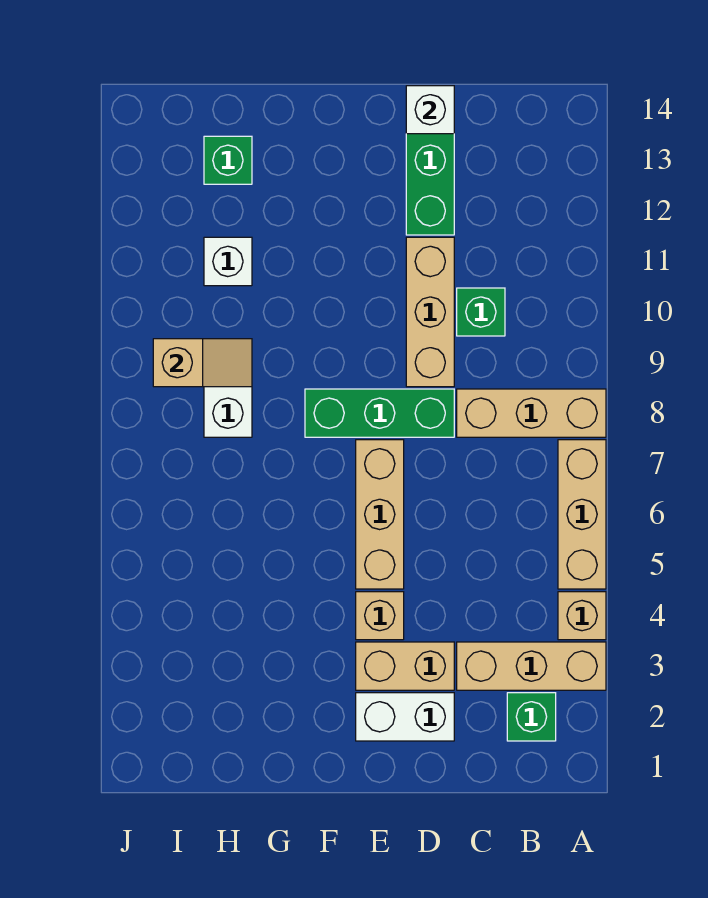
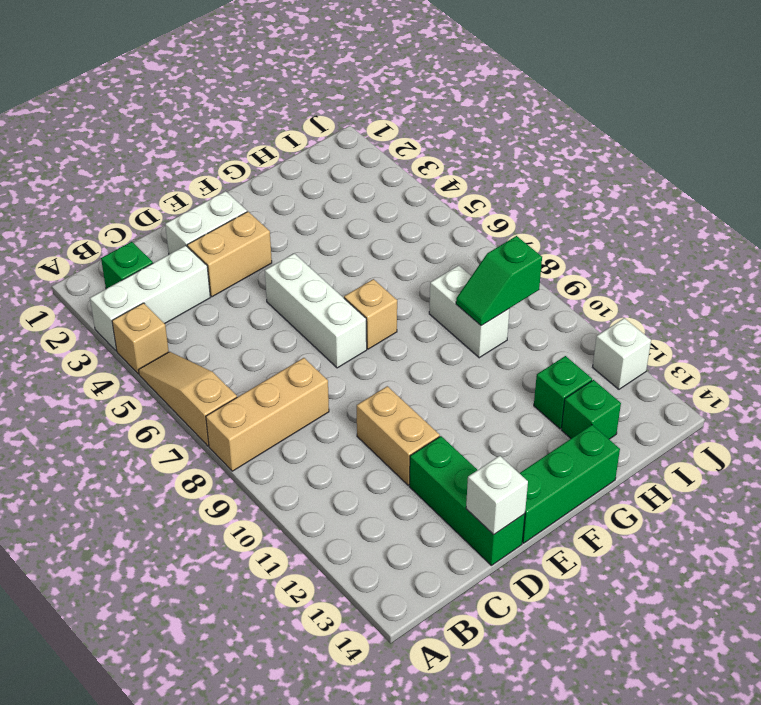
tan brick A3:C3 level 1 -> white brick A3:C3 level 1
tan brick A5:A7 level 1 -> tan slope A5:A7 level 1 top 7
green brick C10 level 1 -> green brick H12 level 1
green brick D8:F8 level 1 -> green brick E14:G14 level 1
tan brick D9:D11 level 1 -> tan brick D10:D11 level 1
tan brick E4 level 1 -> tan brick F7 level 1
tan brick E5:E7 level 1 -> white brick E5:E7 level 1
tan slope H9:I9 level 2 top I -> green slope H9:I9 level 2 top I
white brick H11 level 1 -> white brick J12 level 1

